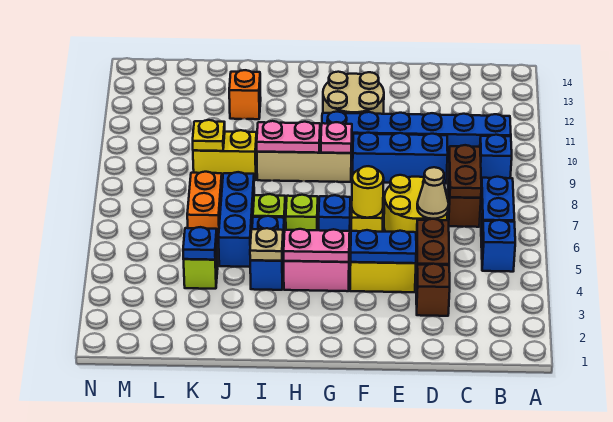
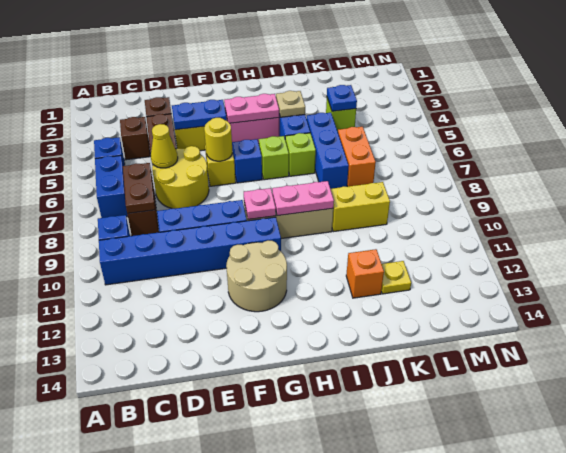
none -> brown brick C4 level 1
tan cone D6 level 2 -> yellow cone D6 level 2
yellow plate K9 level 2 -> yellow plate K12 level 1

